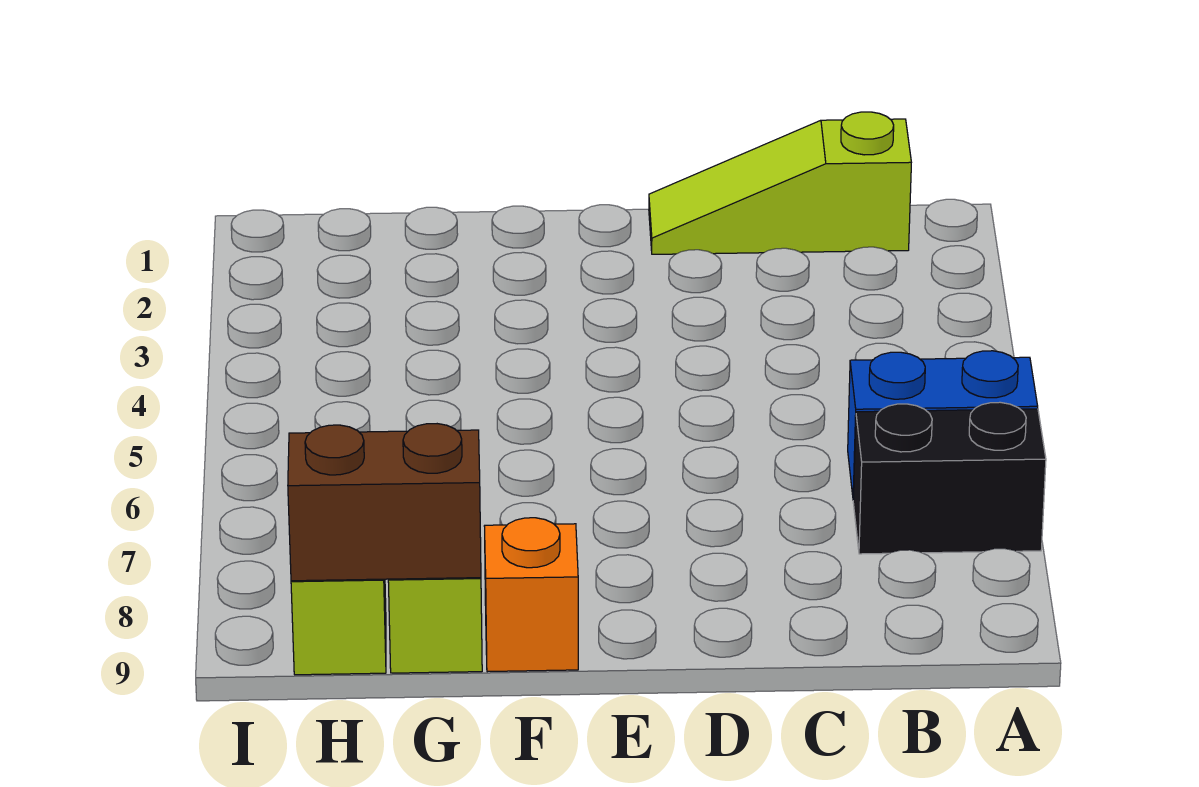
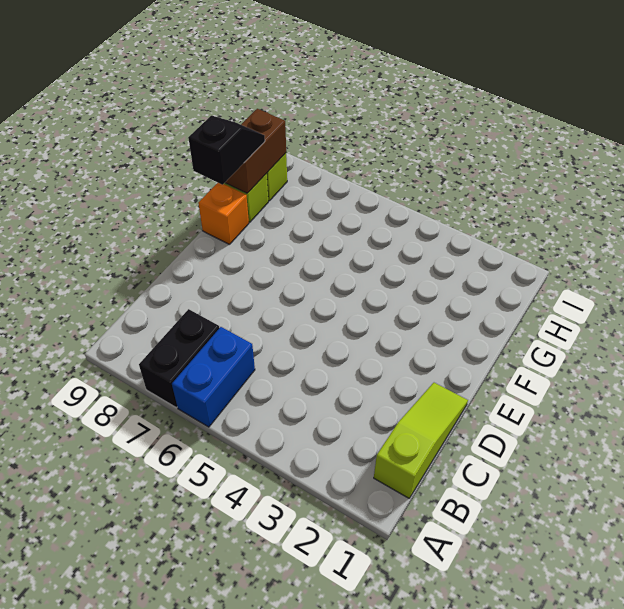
none -> black slope F9:G9 level 3 top F

